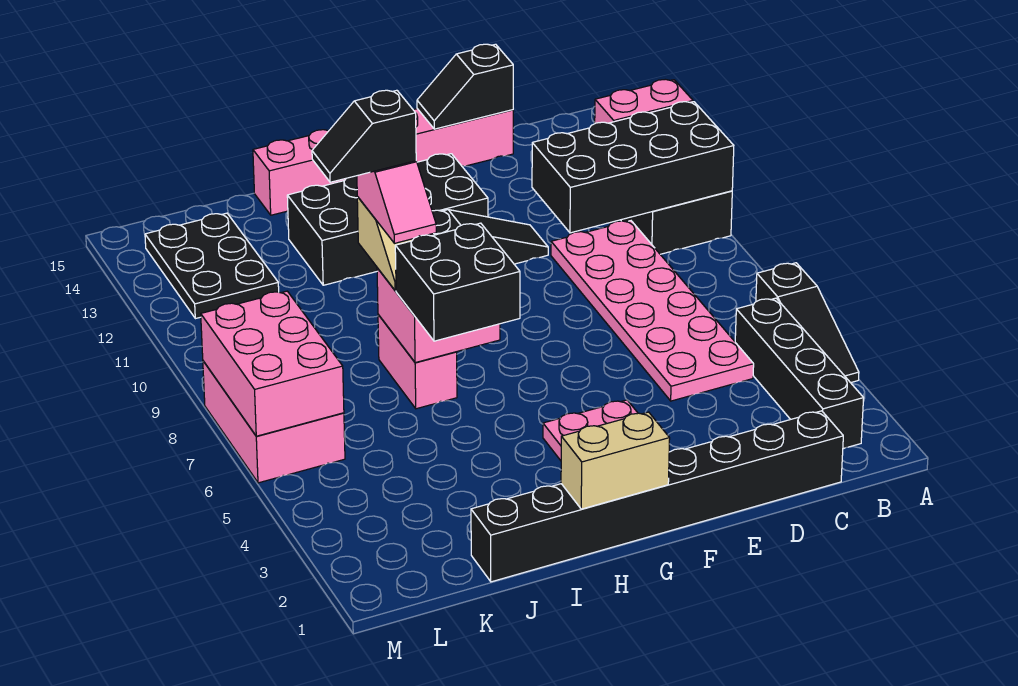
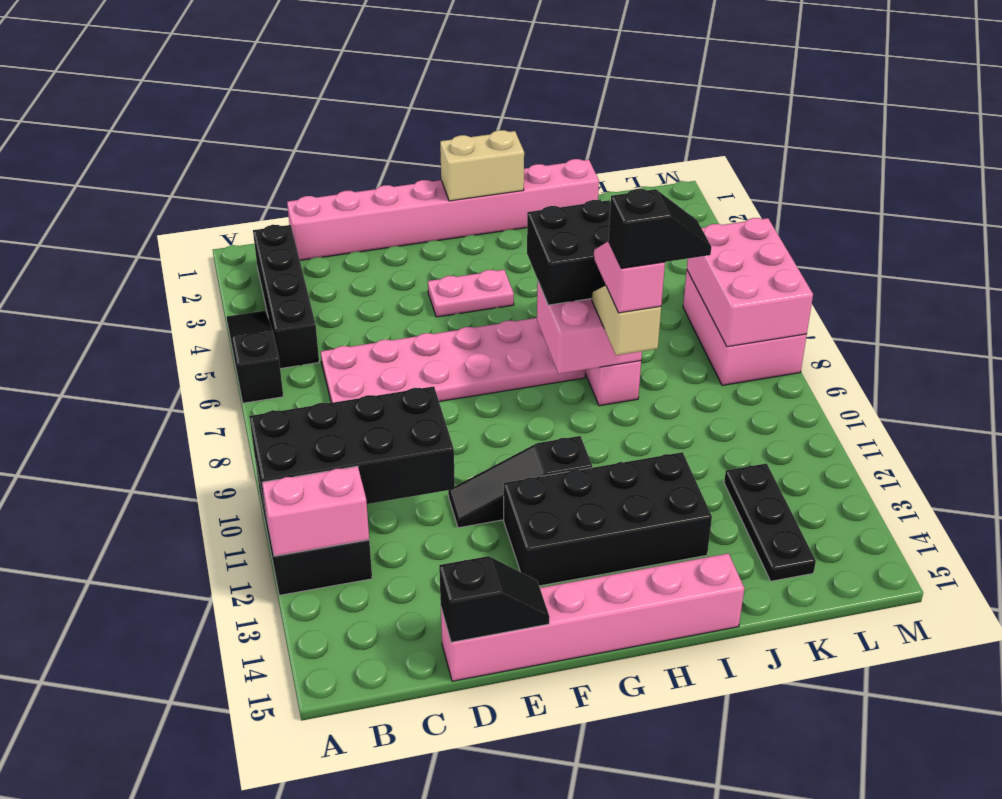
black brick C1:J1 level 1 -> pink brick C1:J1 level 1
pink plate C5:D10 level 1 -> pink plate C6:H7 level 1
black plate K12:L14 level 1 -> black plate K12:K14 level 1

